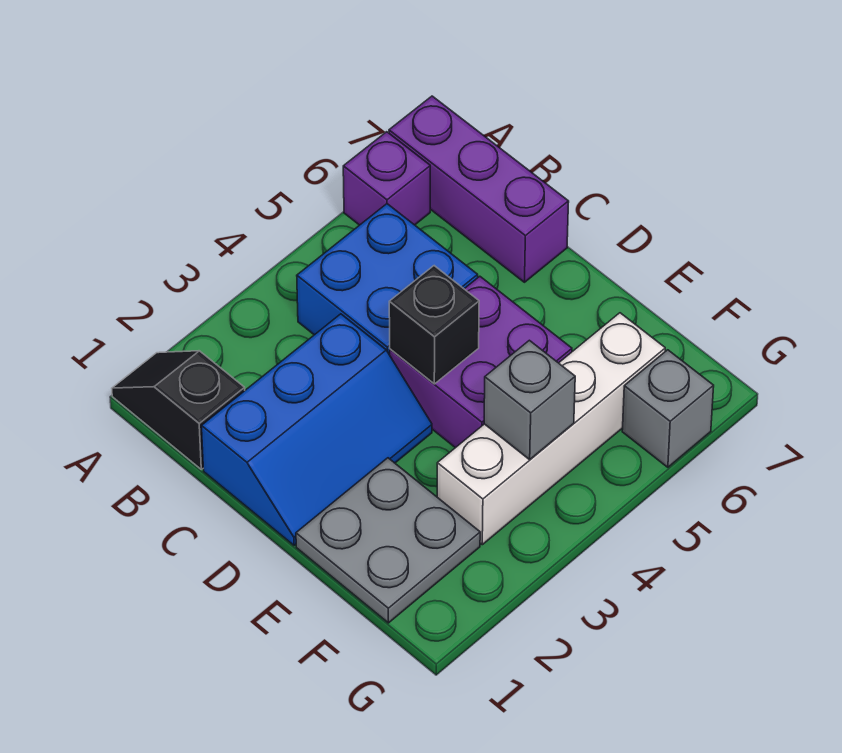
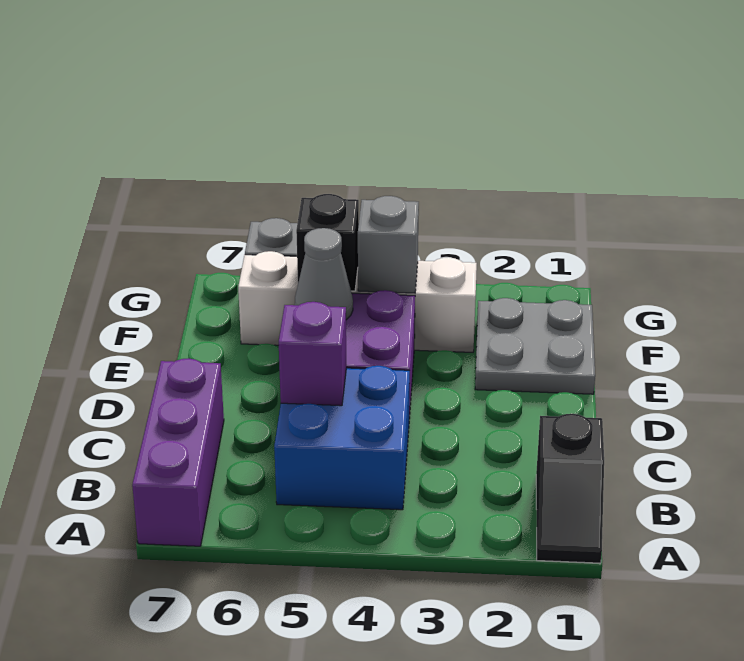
purple brick A6 level 1 -> purple brick C5 level 2
blue slope C1:D3 level 1 top C -> none
black brick D4 level 2 -> black brick F5 level 2
none -> grey cone E5 level 2

